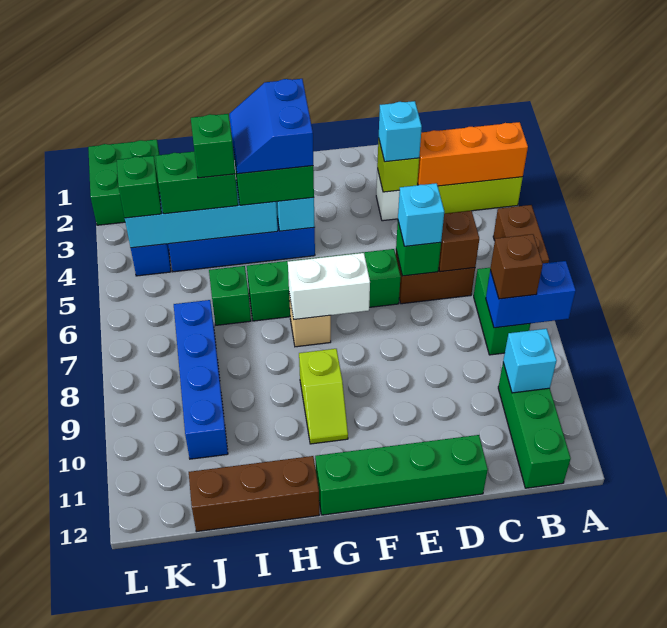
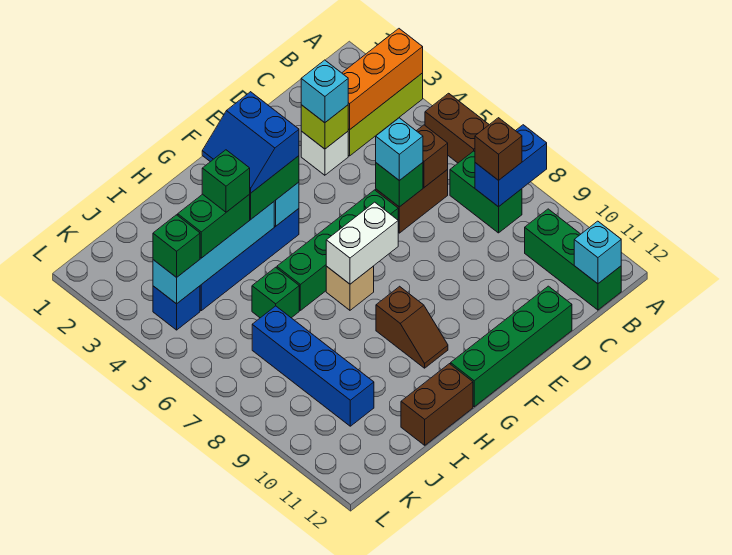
cyan brick B10 level 2 -> cyan brick B12 level 2
lime slope G9:G10 level 1 top 9 -> brown slope G9:G10 level 1 top 9
brown brick H12:J12 level 1 -> brown brick H12:I12 level 1
green brick K1:L2 level 1 -> none

